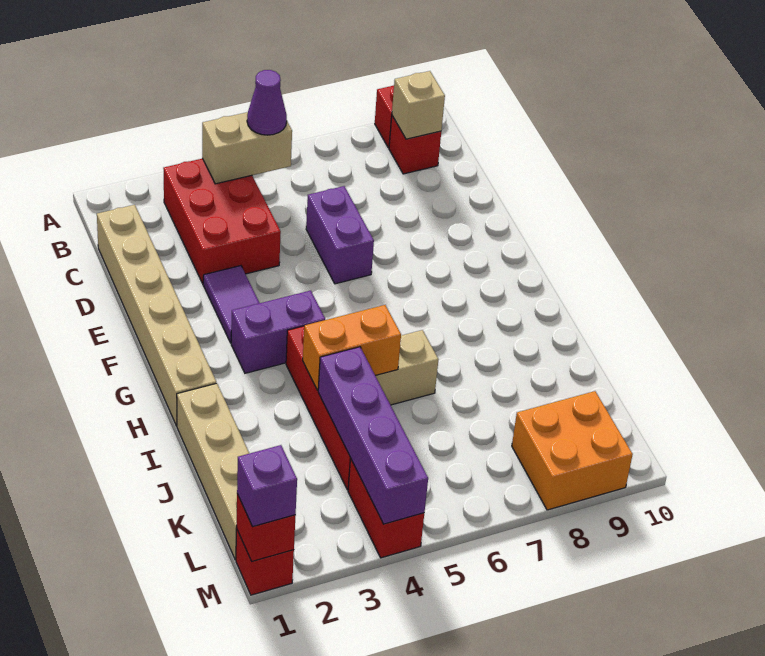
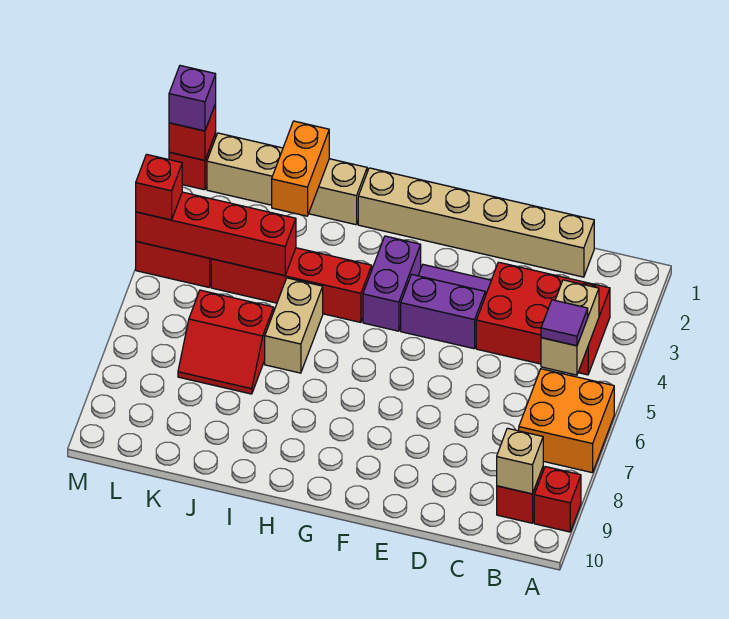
purple cone B5 level 3 -> purple tile B5 level 3
purple brick D6:E6 level 1 -> purple brick E4:F4 level 1
orange brick I4:I5 level 2 -> orange brick J1:J2 level 2
purple brick J4:M4 level 2 -> red brick J4:M4 level 2
none -> red slope J6:K7 level 1 top 6
orange brick L8:M9 level 1 -> orange brick A6:B7 level 1
none -> red brick M4 level 3

